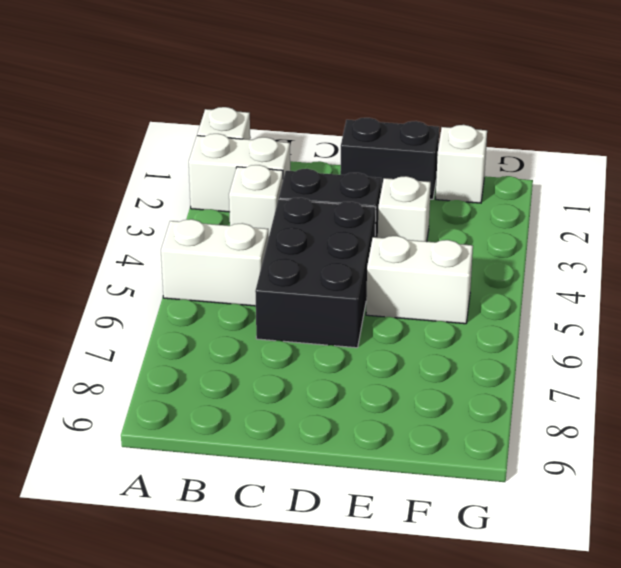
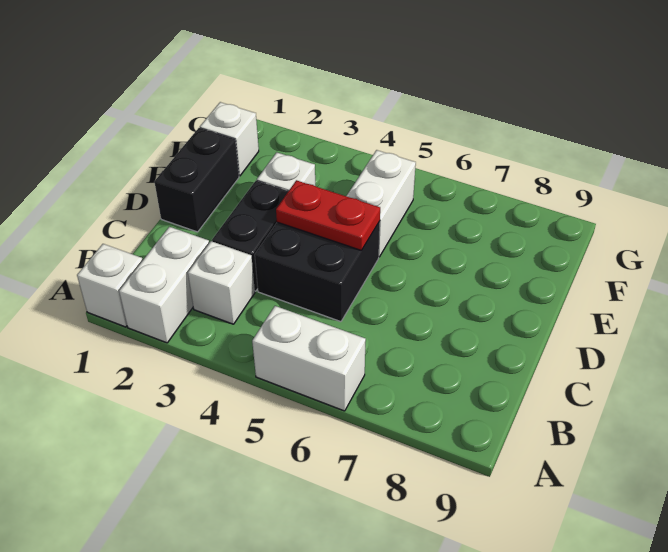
white brick A5:B5 level 1 -> white brick A5:A6 level 1
black brick C4:D6 level 1 -> black brick C4:D5 level 1
none -> red plate D4:D5 level 2

